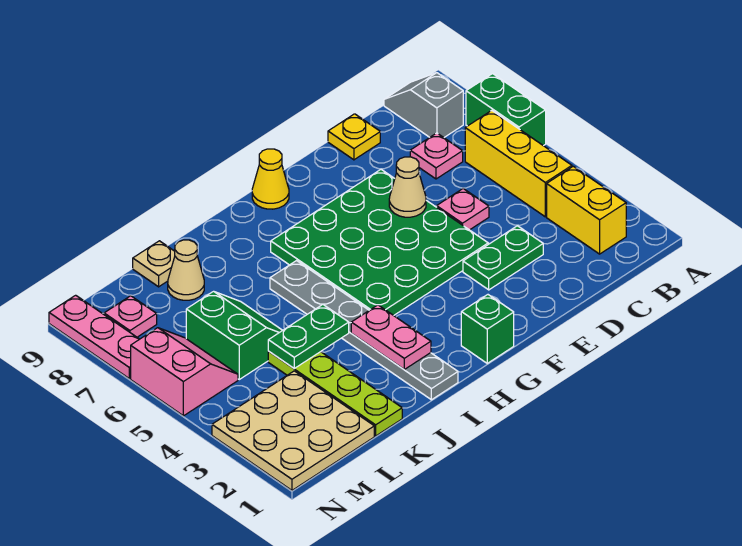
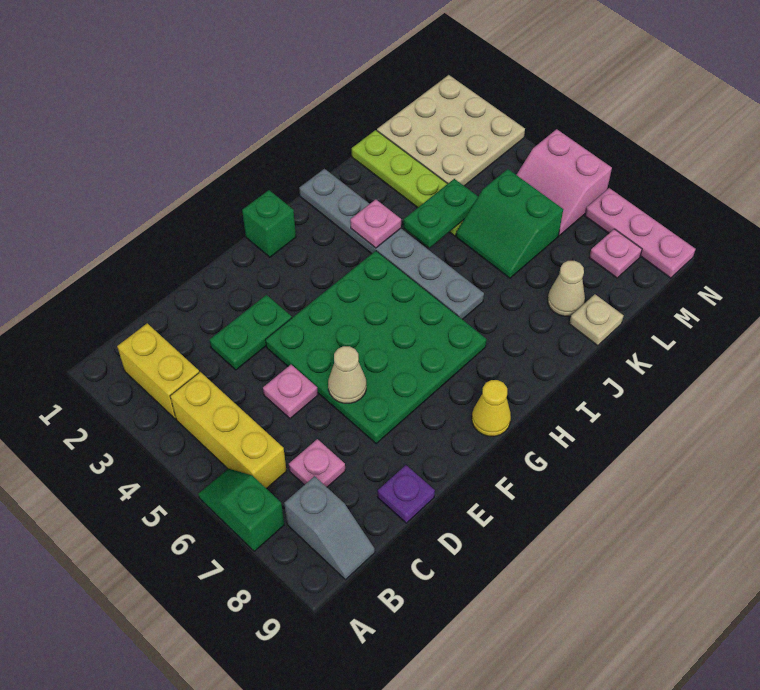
green brick A6:A7 level 1 -> green slope A6:A7 level 1 top 7
yellow plate D9 level 1 -> purple plate D9 level 1
pink plate I2:I3 level 2 -> pink plate I3 level 2

